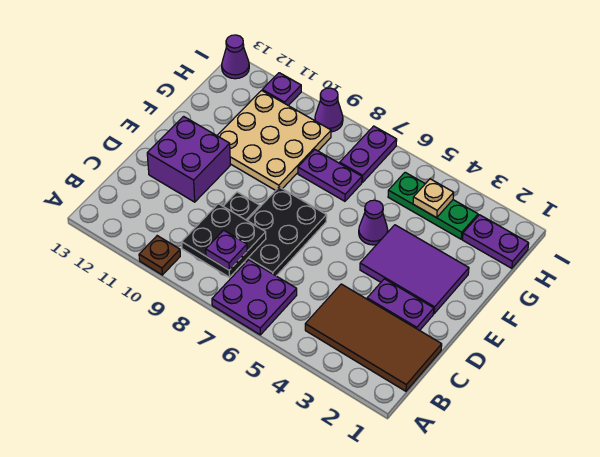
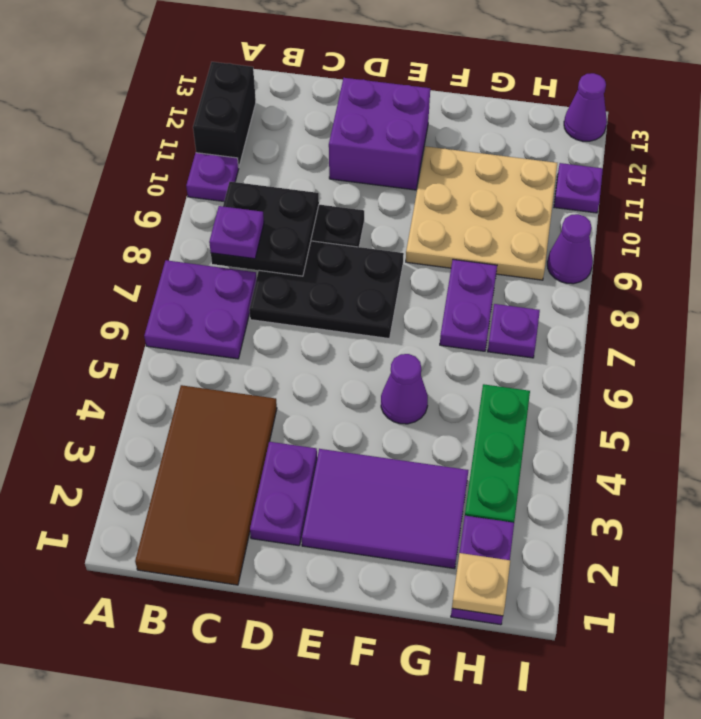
brown plate A10 level 1 -> purple plate A10 level 1
none -> black brick A11:A12 level 1
purple tile E2:F4 level 1 -> purple tile E2:G3 level 1
tan plate H4 level 2 -> tan plate H1 level 2
purple plate H7:I7 level 1 -> purple plate H7 level 1

